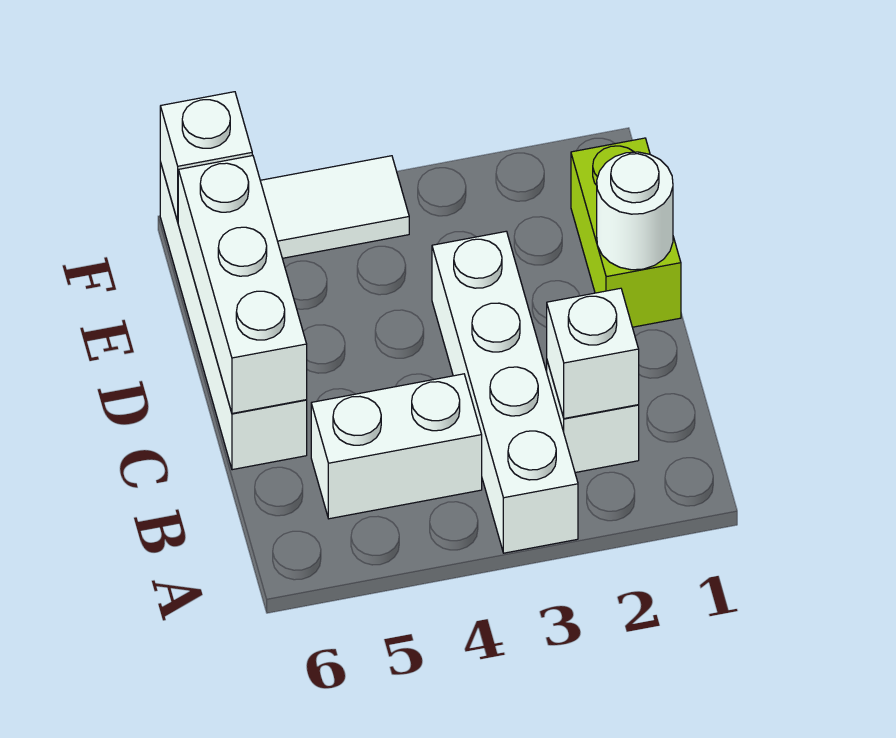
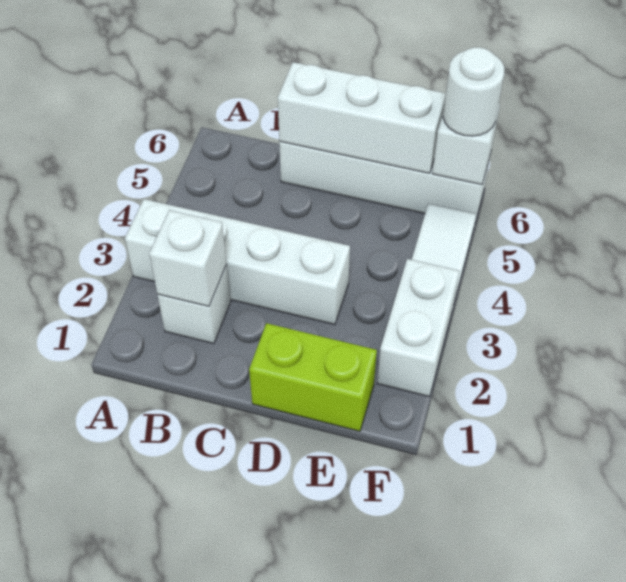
white brick B4:B5 level 1 -> white brick F2:F3 level 1
white round brick D1 level 2 -> white round brick F6 level 3

